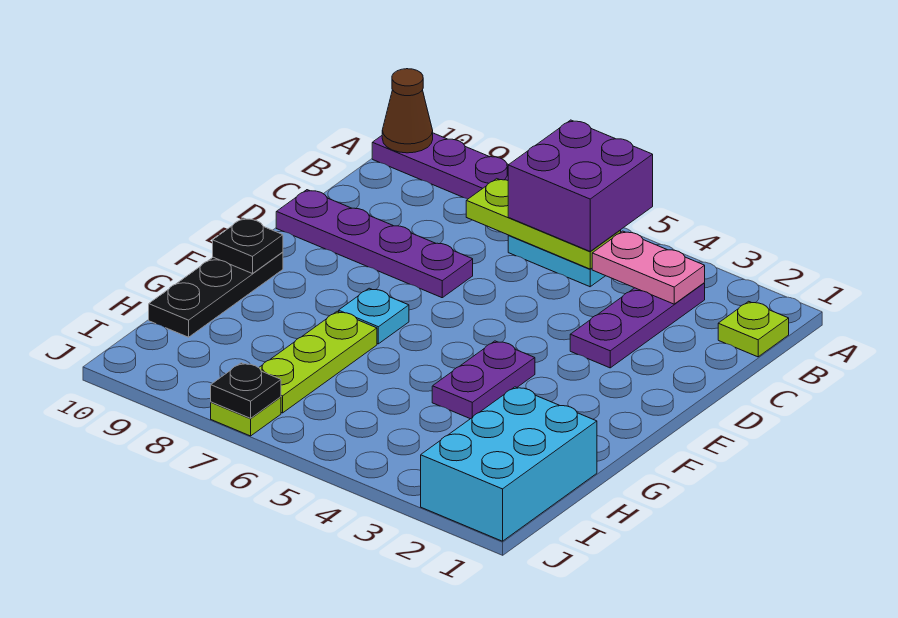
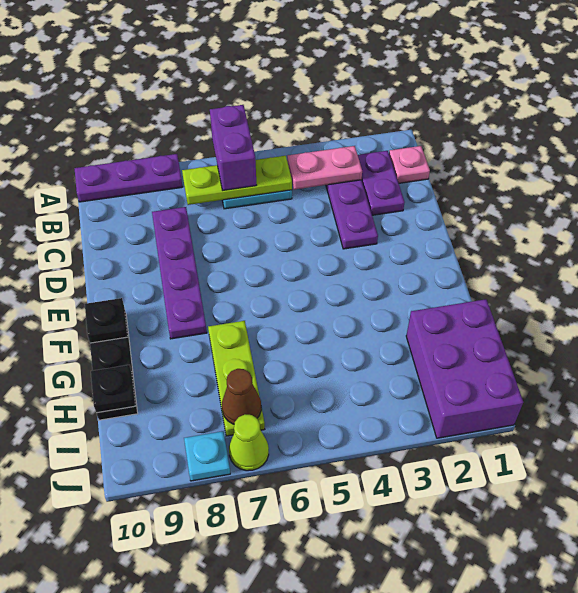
purple brick A5:B6 level 3 -> purple brick A6:B6 level 3
brown cone A10 level 2 -> brown cone I7 level 2
lime plate B1 level 1 -> pink plate B1 level 1
purple plate D7:D10 level 1 -> purple plate C8:F8 level 1
purple plate F4:G4 level 1 -> purple plate B2:C2 level 1
cyan plate F7 level 1 -> cyan plate J8 level 1
cyan brick H1:J2 level 1 -> purple brick H1:J2 level 1
lime plate J7 level 1 -> lime cone J7 level 1
black plate J7 level 2 -> black plate H10 level 2

